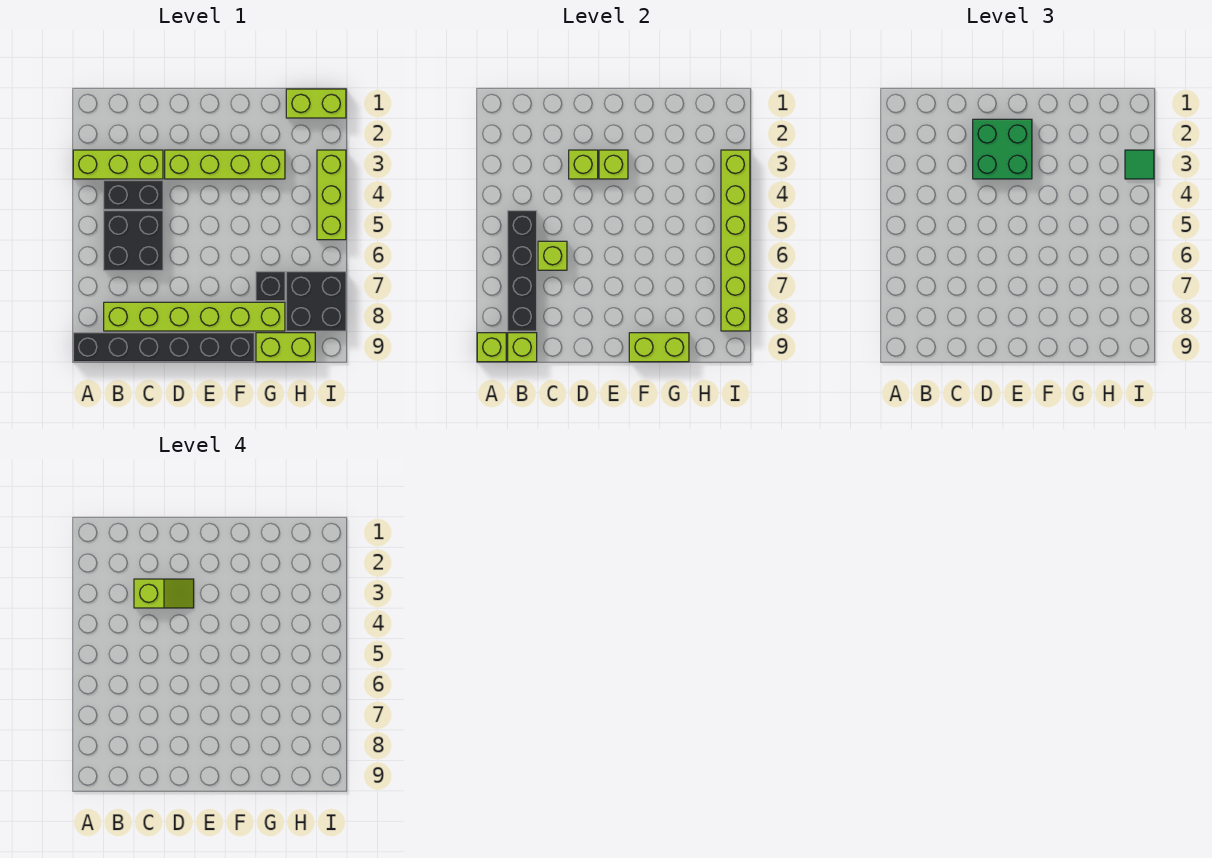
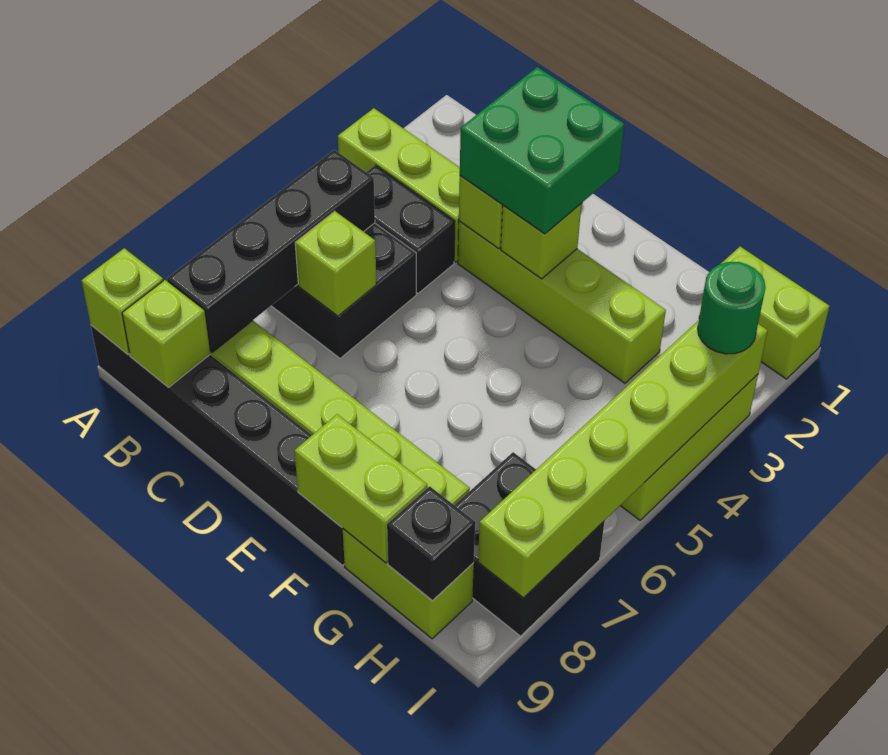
lime slope C3:D3 level 4 top C -> none
black brick G7 level 1 -> black brick H9 level 2
green tile I3 level 3 -> green round brick I3 level 3

